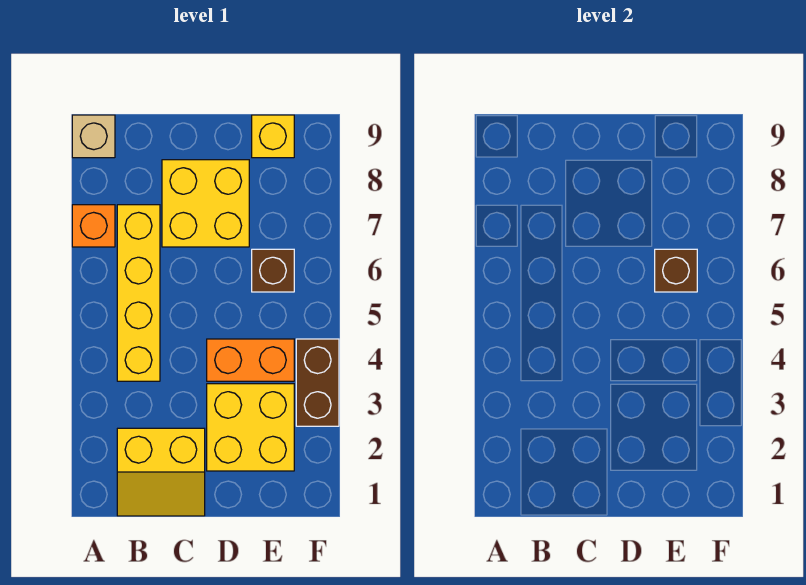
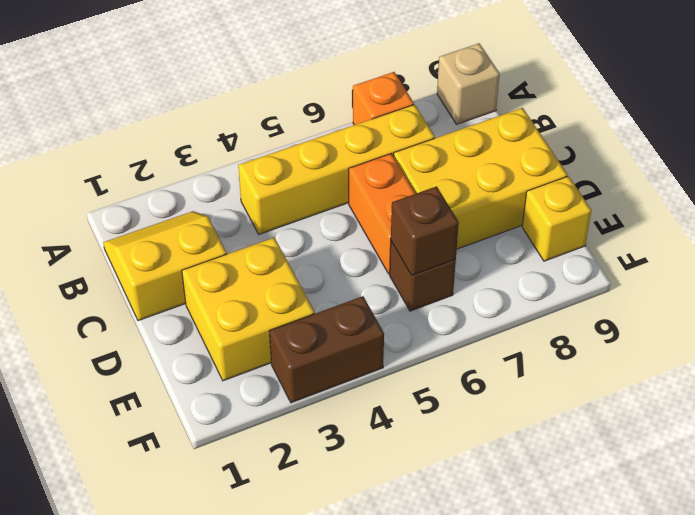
yellow slope B1:C2 level 1 top 2 -> yellow slope B1:C2 level 1 top C
yellow brick C7:D8 level 1 -> yellow brick C7:D9 level 1
orange brick D4:E4 level 1 -> orange brick C6:D6 level 1

